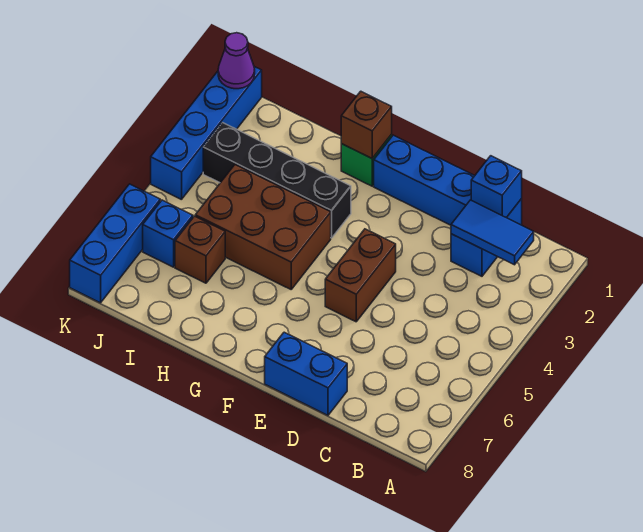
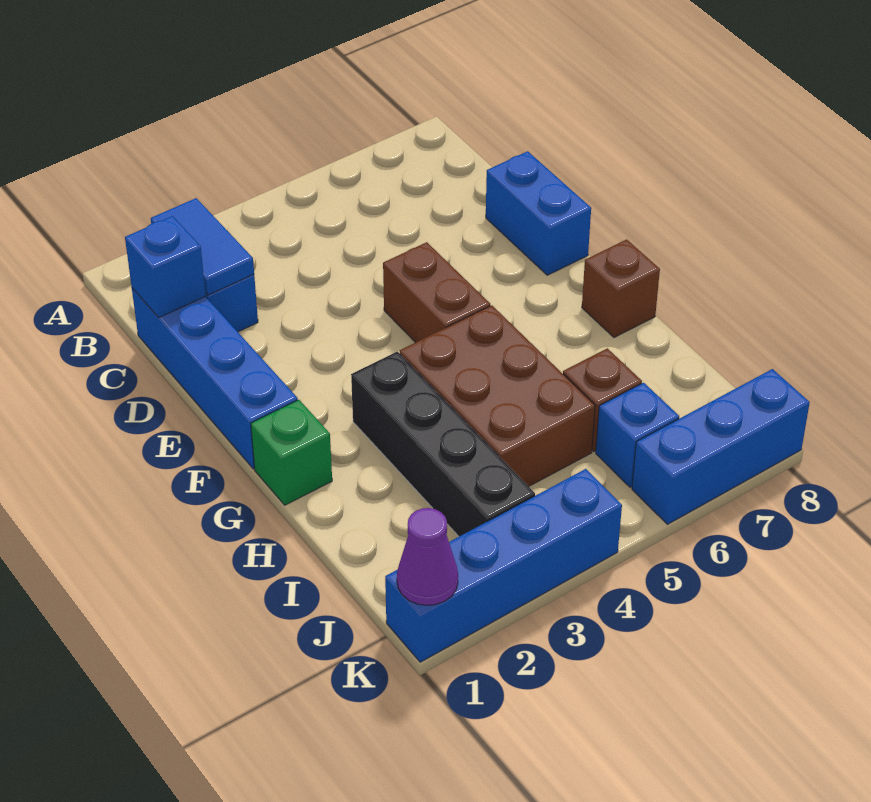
brown brick E4:E5 level 1 -> brown brick E5:F5 level 1
brown brick G1 level 2 -> brown brick G8 level 1

